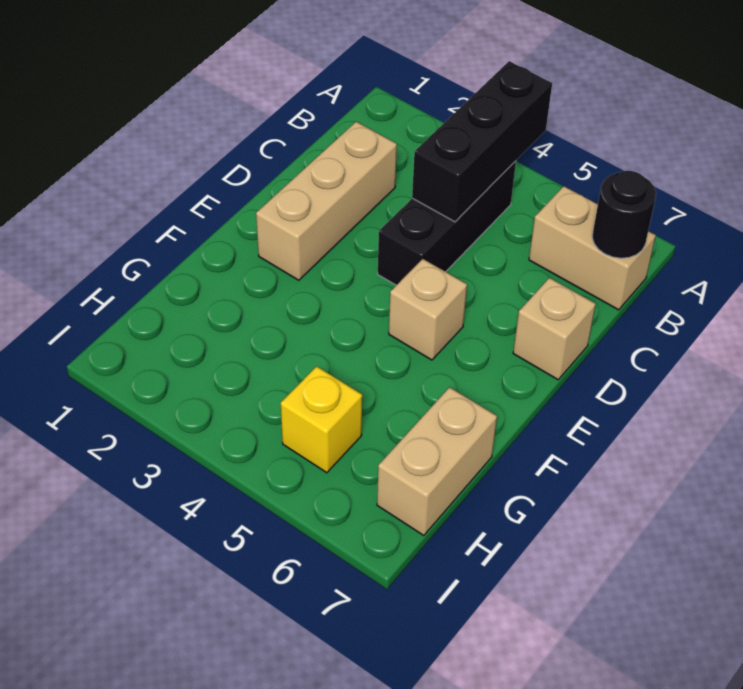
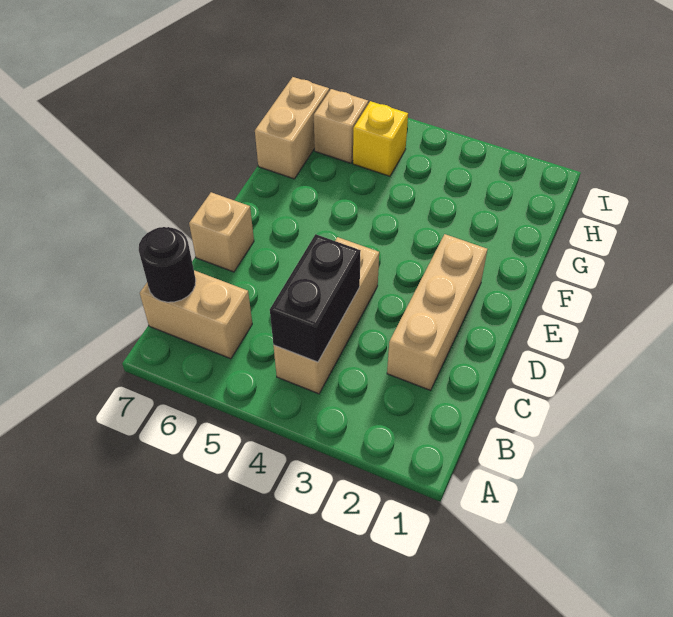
black brick A4:C4 level 2 -> black brick B4:C4 level 2
black brick B4:D4 level 1 -> tan brick B4:D4 level 1
tan brick E5 level 1 -> tan brick H6 level 1

